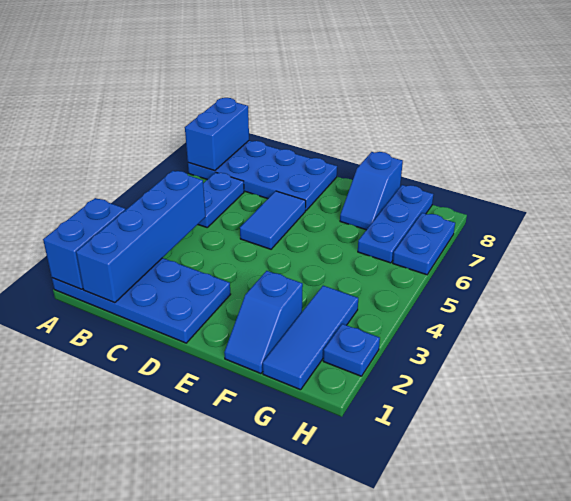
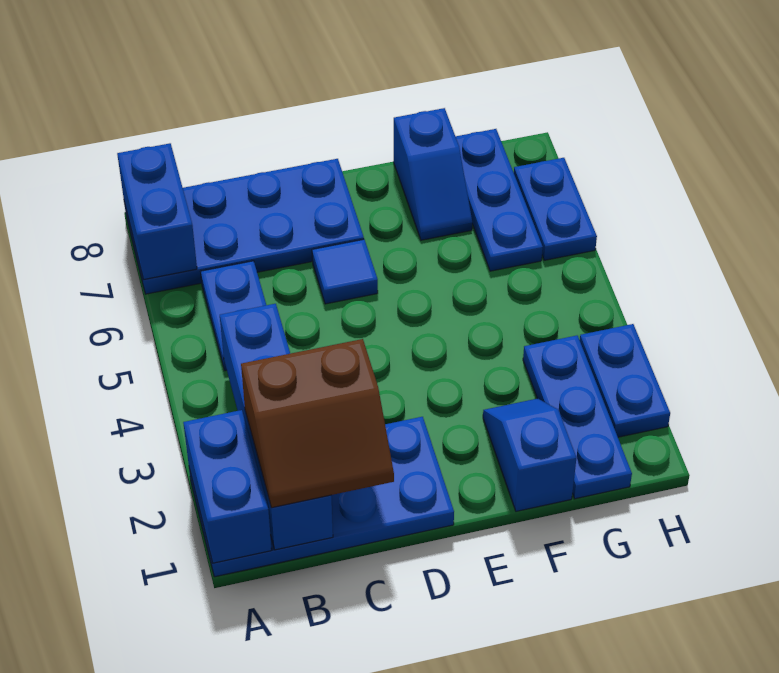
none -> brown slope B1:C2 level 3 top 2
blue tile D5:D6 level 1 -> blue tile D6 level 1
blue slope F1:F2 level 1 top 2 -> blue slope F1:F2 level 1 top 1
blue tile G1:G3 level 1 -> blue plate G1:G3 level 1
blue plate H2 level 1 -> blue plate H2:H3 level 1

